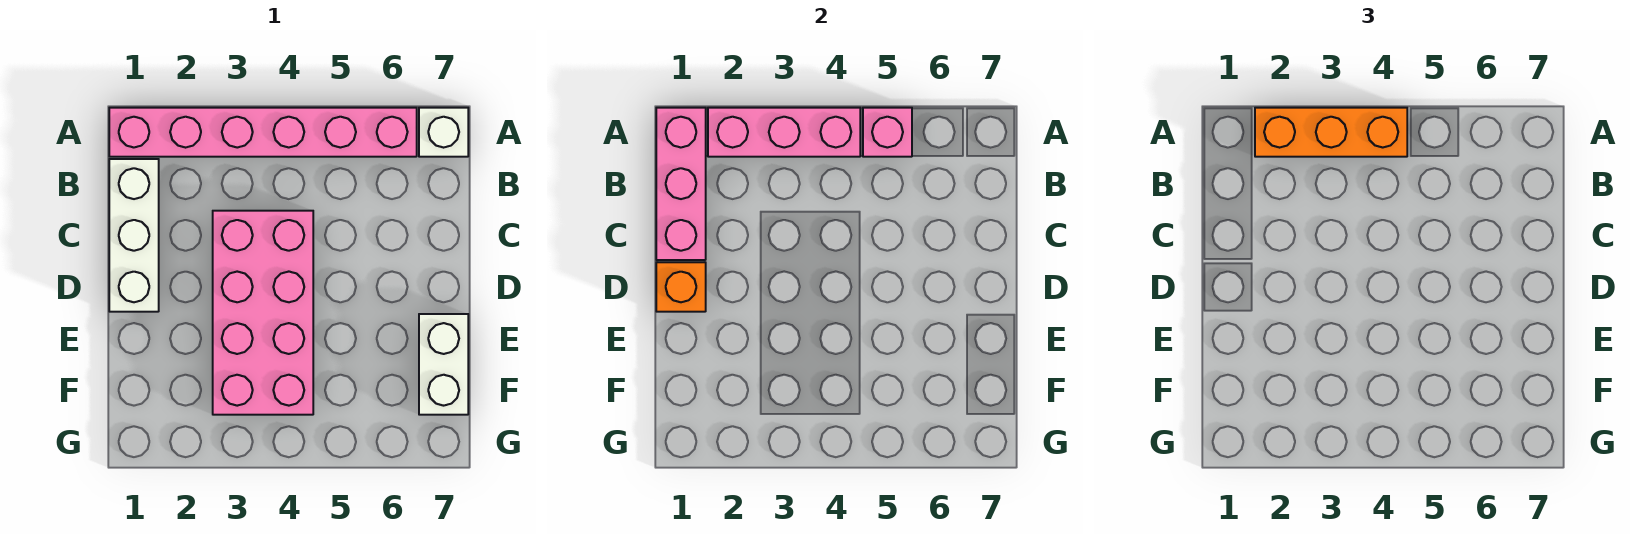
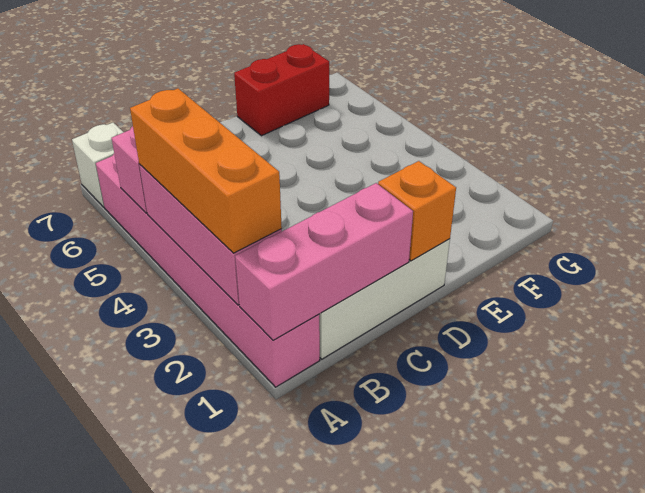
pink brick C3:F4 level 1 -> none
white brick E7:F7 level 1 -> red brick E7:F7 level 1

